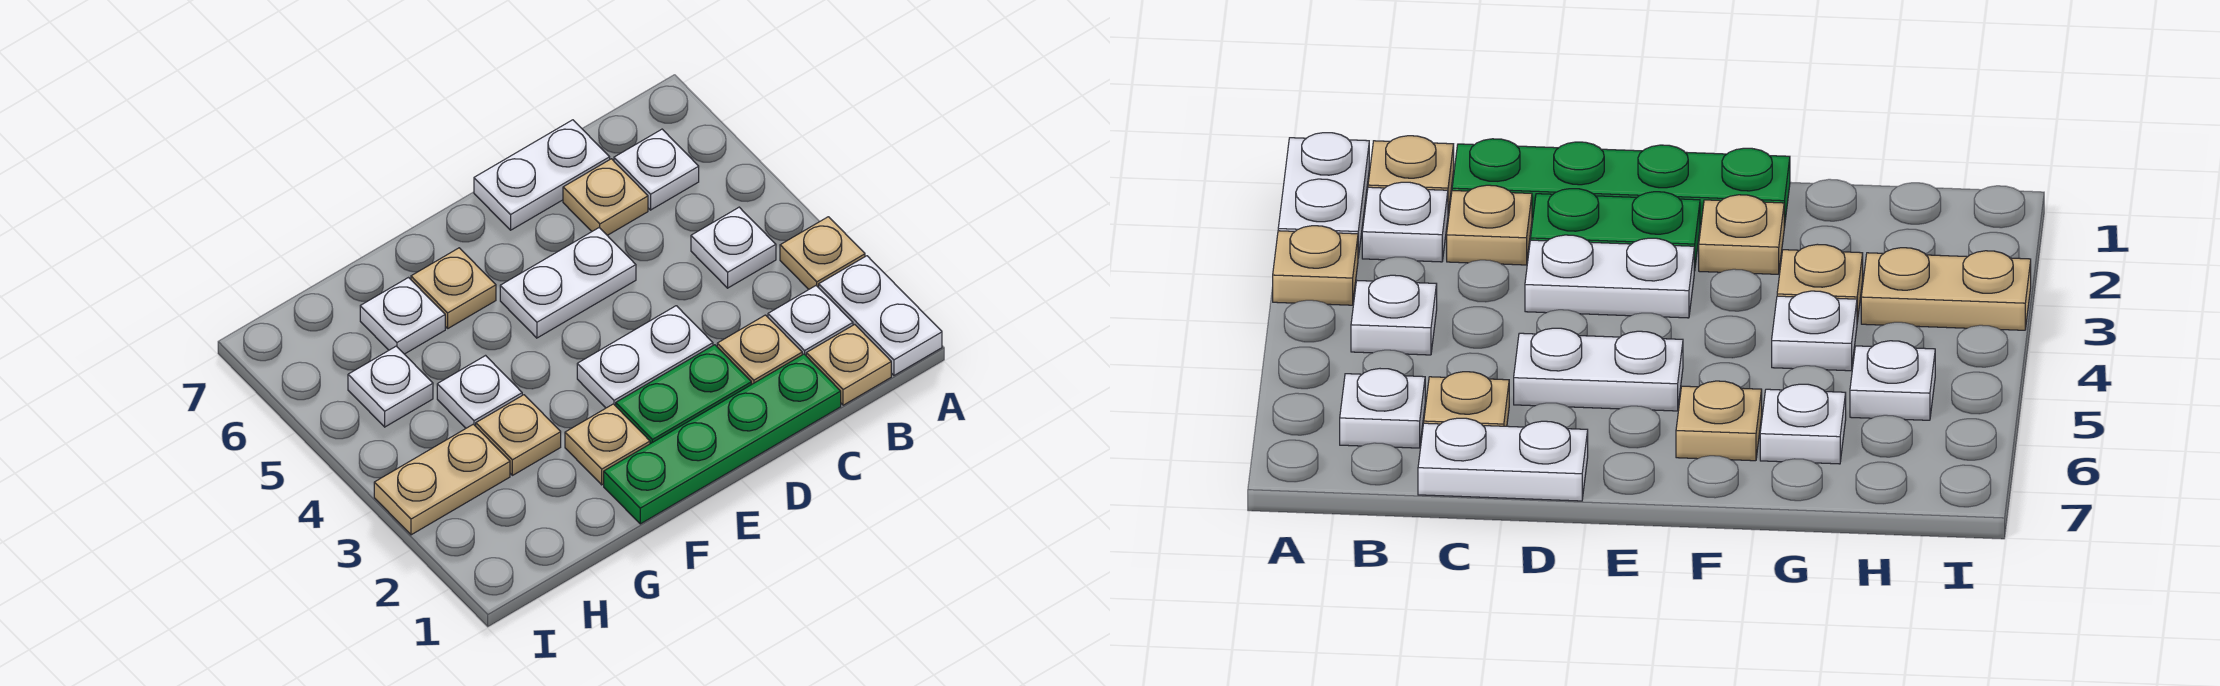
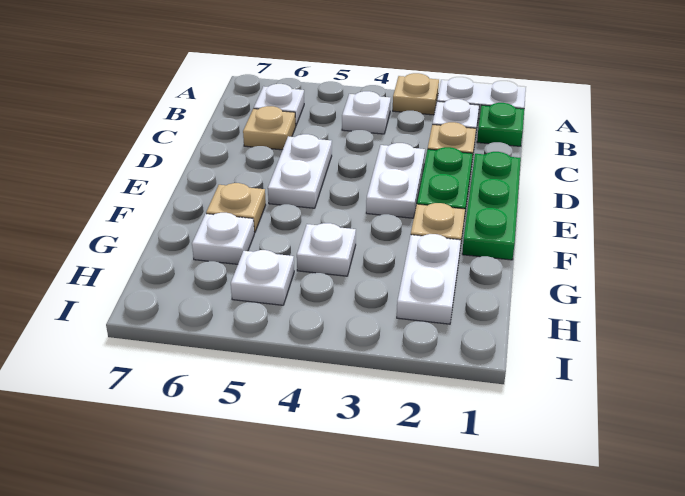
tan plate B1 level 1 -> green plate B1 level 1
green plate C1:F1 level 1 -> green plate D1:F1 level 1
white plate C7:D7 level 1 -> white plate G2:H2 level 1
tan plate G3 level 1 -> none
tan plate H3:I3 level 1 -> none

